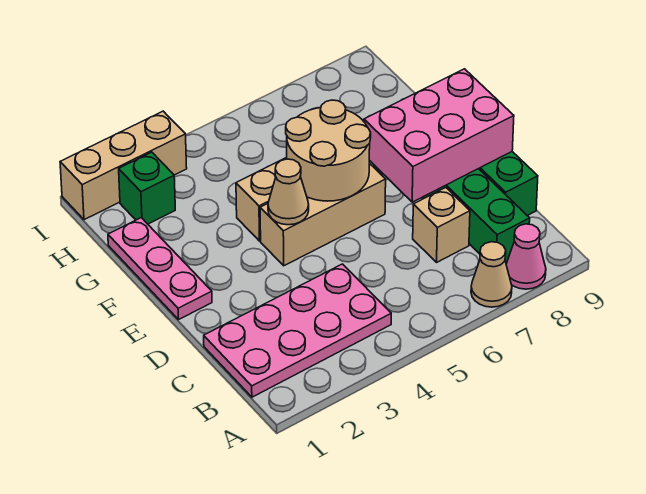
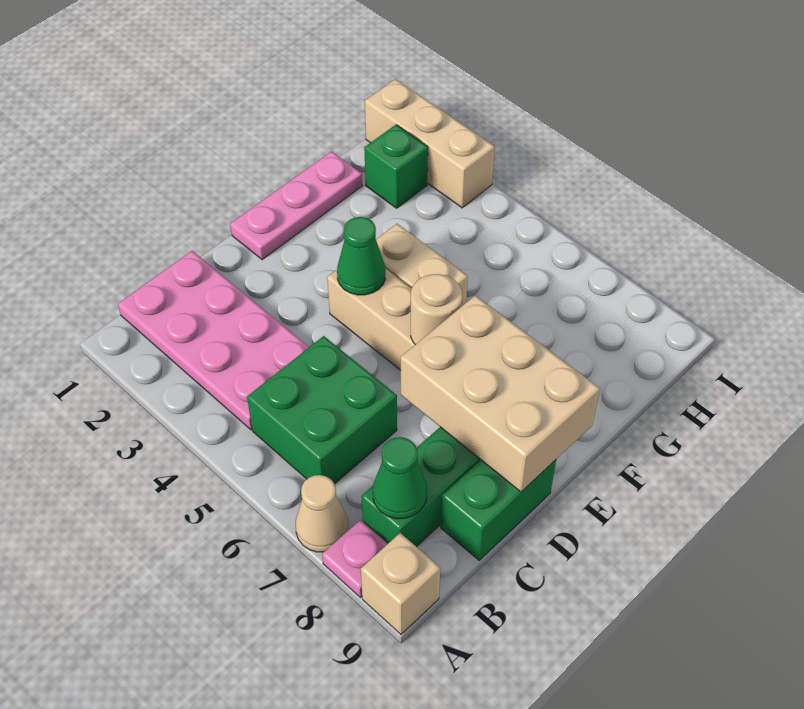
pink cone A8 level 1 -> pink plate A8 level 1
none -> green brick B5:C6 level 1
none -> green cone B8 level 2
tan brick C7 level 1 -> tan brick A9 level 1
pink brick D7:E9 level 2 -> tan brick D7:E9 level 2
tan cone E4 level 2 -> green cone E4 level 2
tan round brick E5:F6 level 2 -> tan round brick E6 level 2

